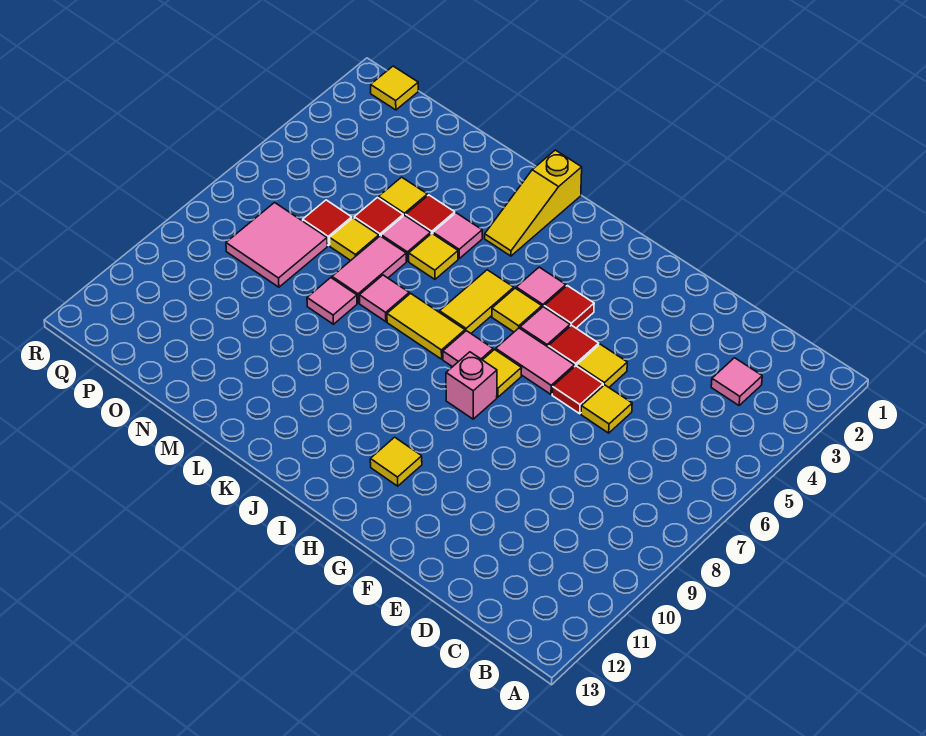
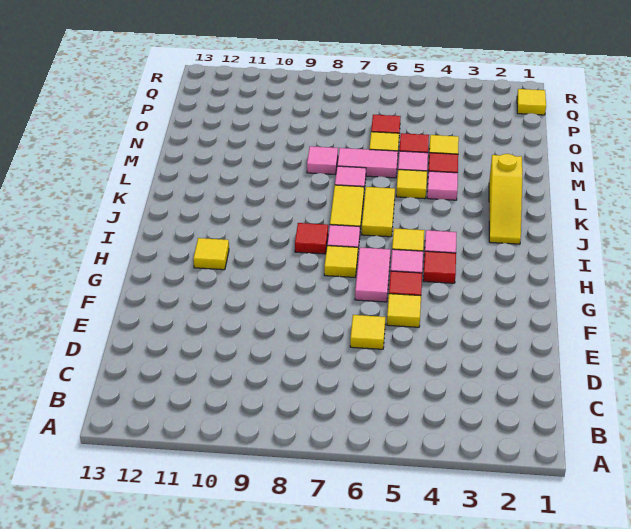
pink tile C3 level 1 -> none
red tile F6 level 1 -> red tile I8 level 1
pink brick H8 level 1 -> none
yellow tile J5:J6 level 1 -> yellow tile J6:K6 level 1
yellow slope K1:K3 level 1 top 1 -> yellow slope J2:L2 level 1 top L
pink tile O7:P8 level 1 -> none

